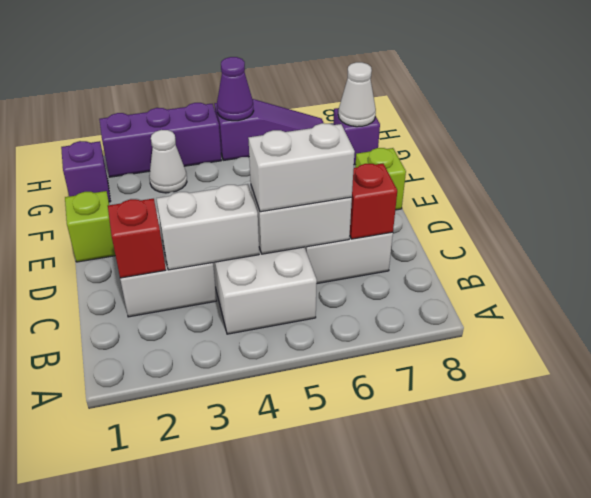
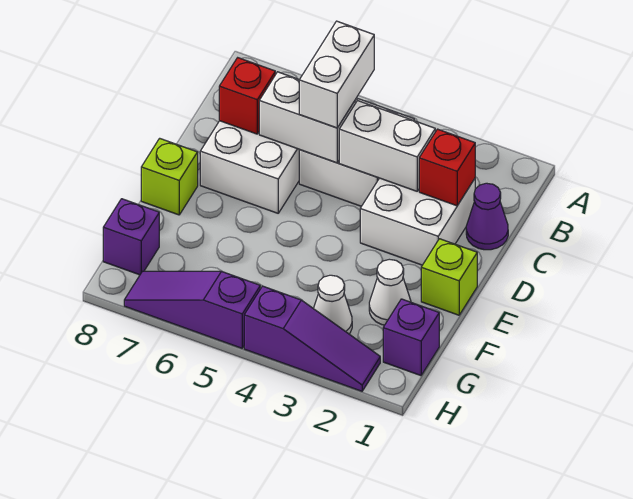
white brick C5:C6 level 3 -> white brick B5:C5 level 3
white cone G8 level 2 -> white cone F2 level 1
purple brick H2:H4 level 1 -> purple slope H2:H4 level 1 top 4
purple cone H5 level 2 -> purple cone C1 level 1

